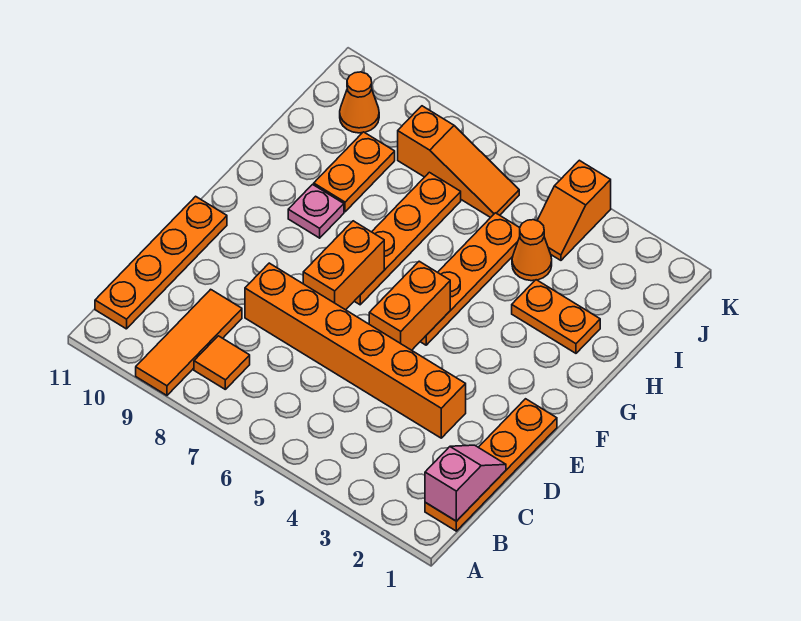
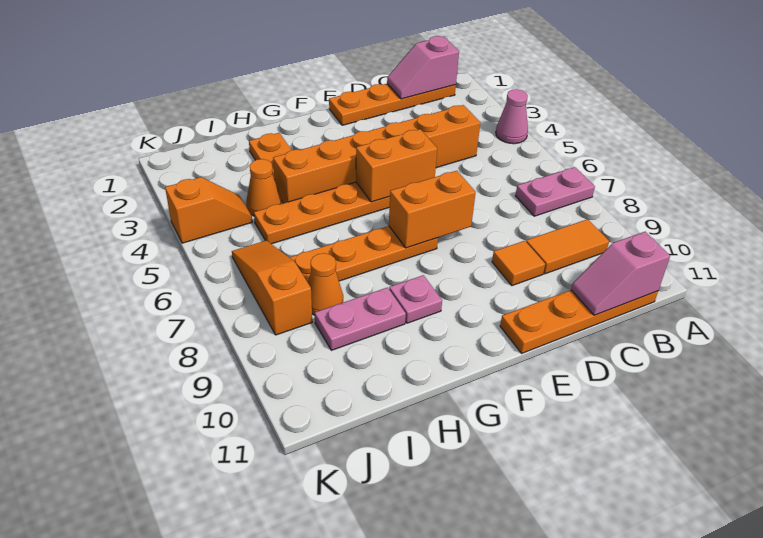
none -> pink cone A4 level 1
none -> pink plate A7:B7 level 1
orange tile A9:C9 level 1 -> orange tile B9:C9 level 1
orange tile B8 level 1 -> orange tile D9 level 1
none -> pink slope B11:C11 level 2 top B
orange brick D3:D8 level 1 -> orange brick C4:H4 level 1
orange plate H9:I9 level 1 -> pink plate H9:I9 level 1
orange cone J10 level 1 -> orange cone I8 level 1

